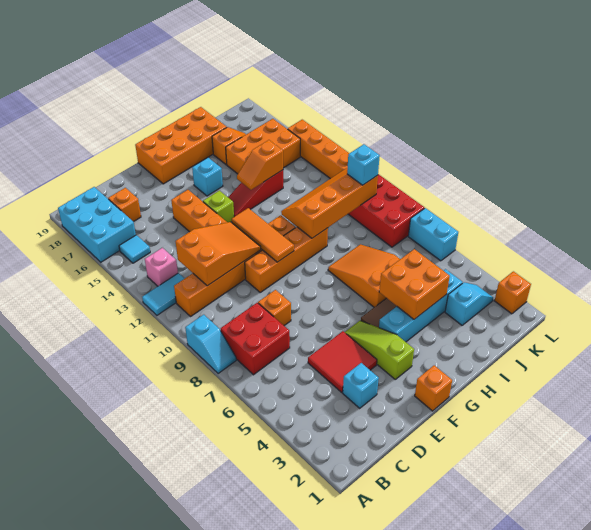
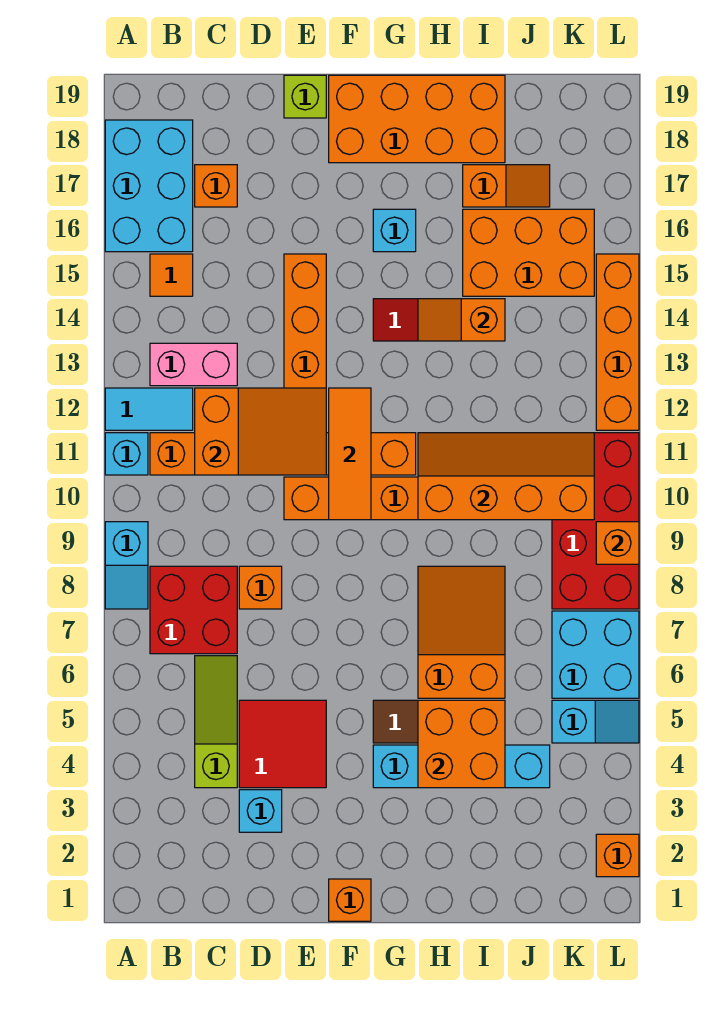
pink brick B13 level 1 -> pink brick B13:C13 level 1
cyan tile B15 level 1 -> orange tile B15 level 1
lime slope F3:F5 level 1 top 3 -> lime slope C4:C6 level 1 top 4
lime brick F14 level 1 -> lime brick E19 level 1
cyan slope J3:K3 level 1 top J -> cyan slope K5:L5 level 1 top K
cyan brick K10 level 3 -> cyan brick A11 level 1
cyan brick L6:L7 level 1 -> cyan brick K6:L7 level 1
none -> orange brick L9 level 2

